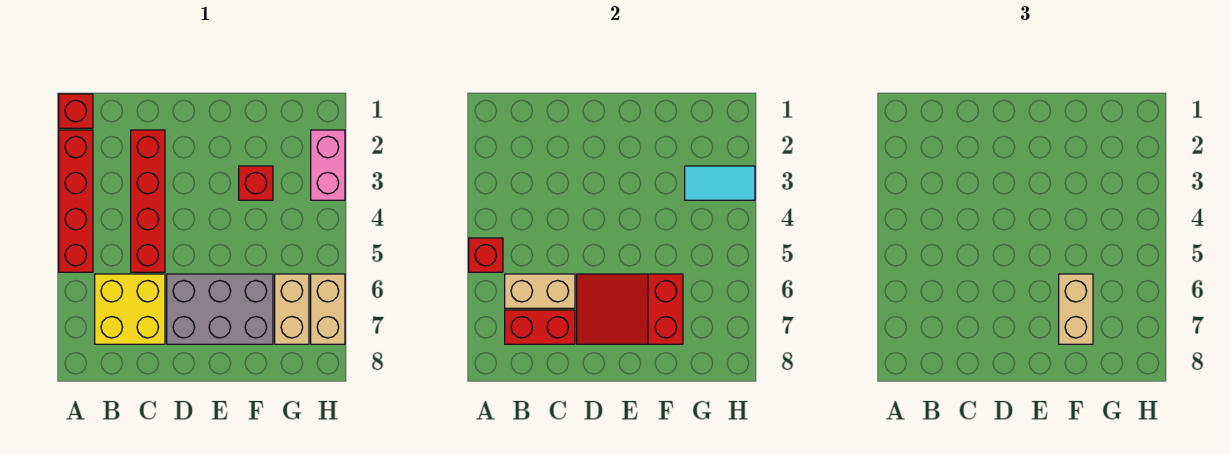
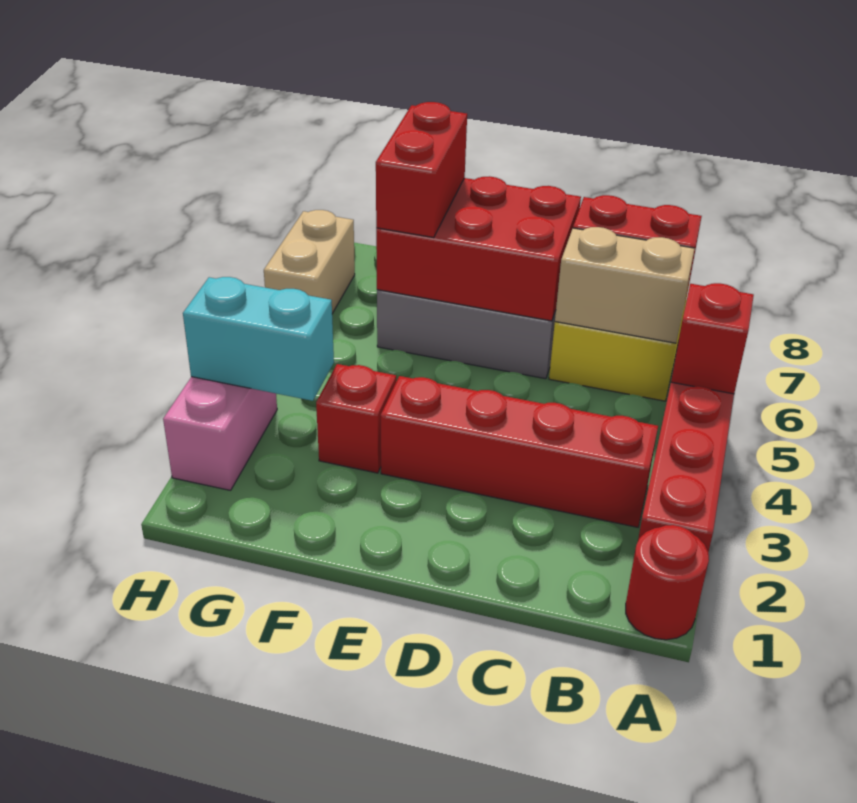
red brick A1 level 1 -> red round brick A1 level 1
red brick C2:C5 level 1 -> red brick B3:E3 level 1
red slope D6:F7 level 2 top F -> red brick D6:F7 level 2
tan brick F6:F7 level 3 -> red brick F6:F7 level 3
cyan tile G3:H3 level 2 -> cyan brick G3:H3 level 2
tan brick G6:G7 level 1 -> none

